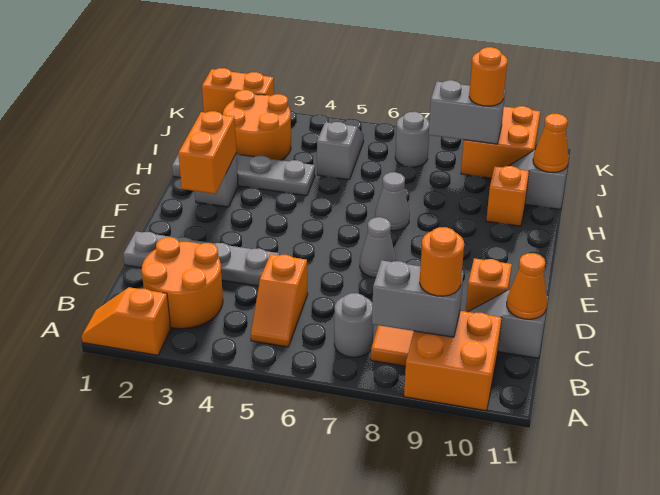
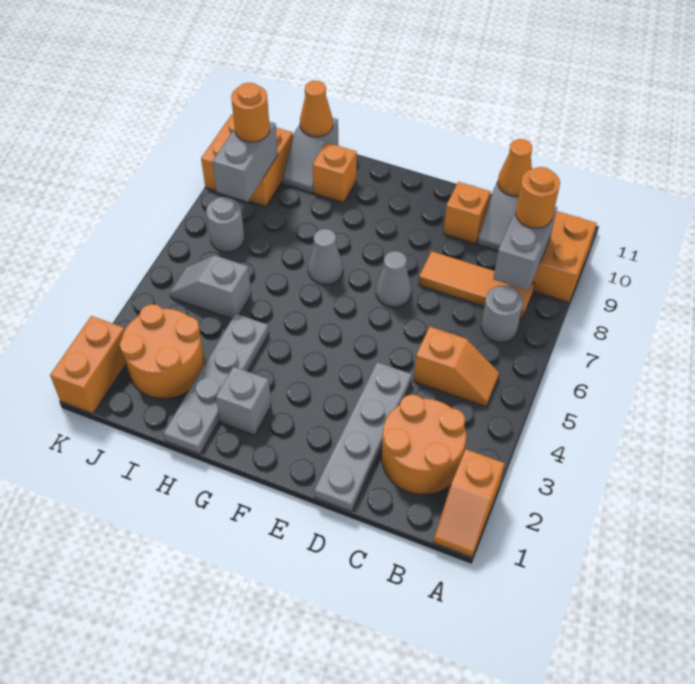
orange brick F2:G2 level 2 -> none

